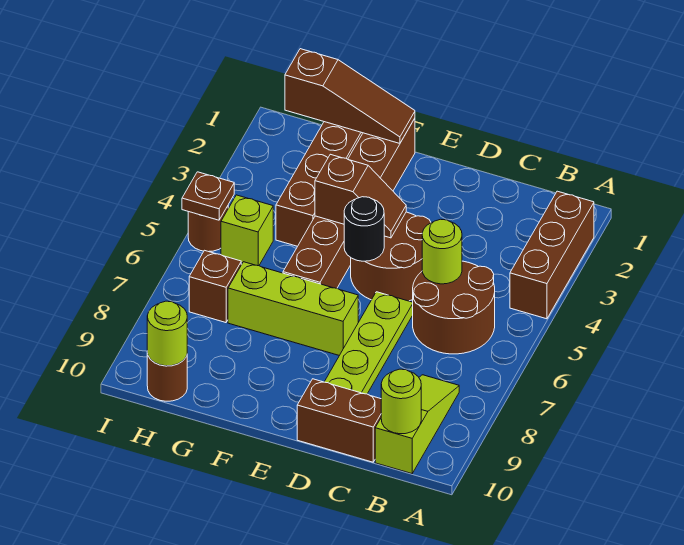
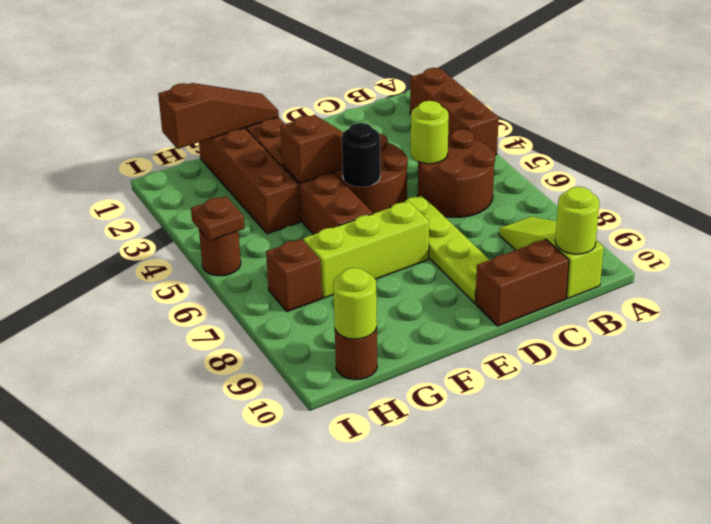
lime brick H5 level 1 -> none

